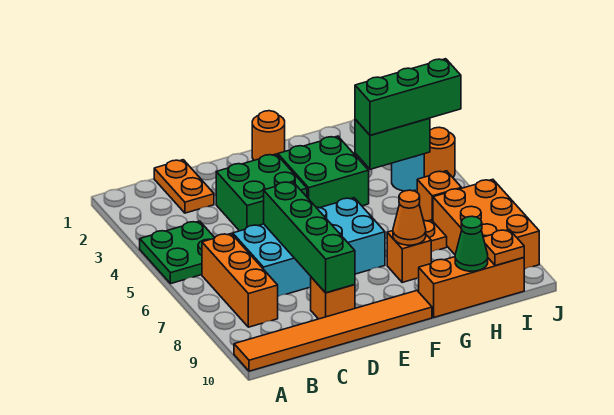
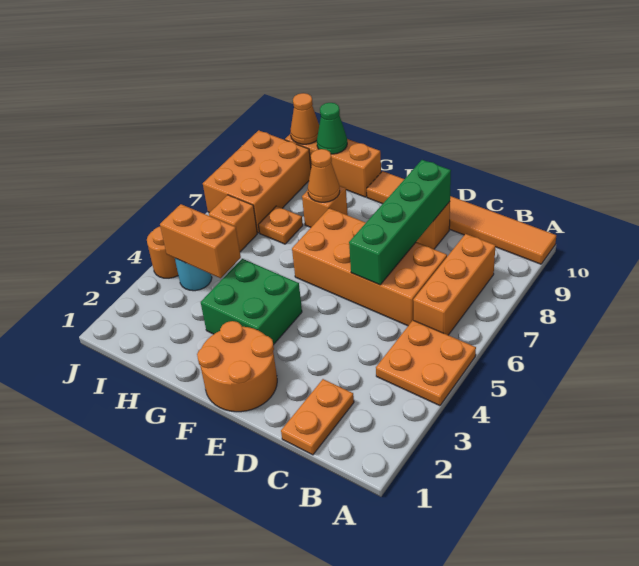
green plate A4:B5 level 1 -> orange plate A4:B5 level 1
cyan brick C6:F7 level 1 -> orange brick C6:F7 level 1
green brick D3:E4 level 1 -> none
orange round brick F1 level 1 -> orange round brick E1:F2 level 1
green brick H4:I4 level 2 -> orange brick H4:I4 level 2
green brick H4:J4 level 3 -> none
orange plate I10 level 2 -> orange cone I10 level 2

